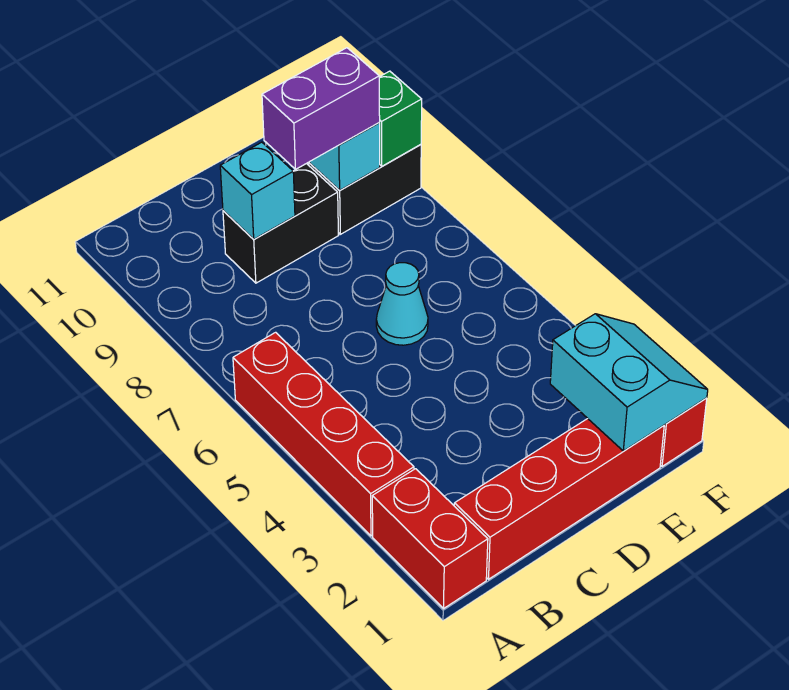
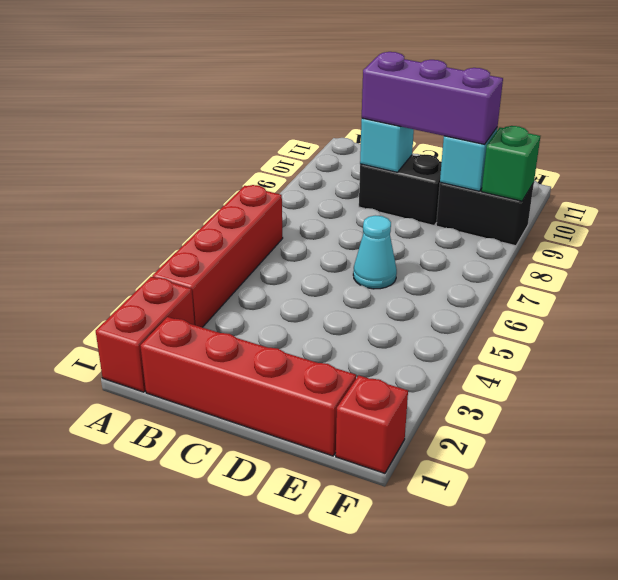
purple brick D9:E9 level 3 -> purple brick C9:E9 level 3
cyan slope E1:F2 level 2 top E -> none

